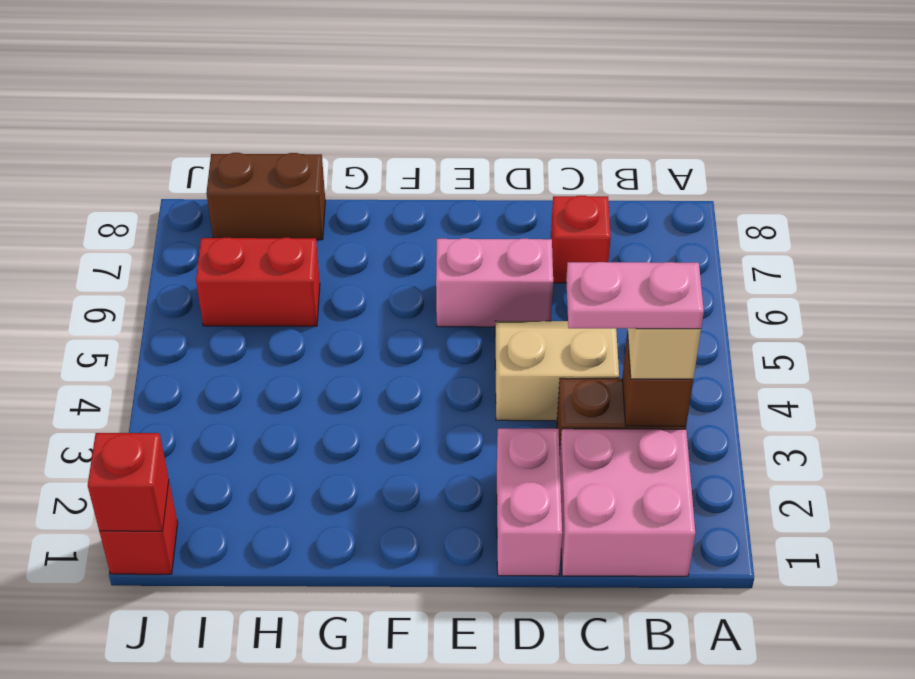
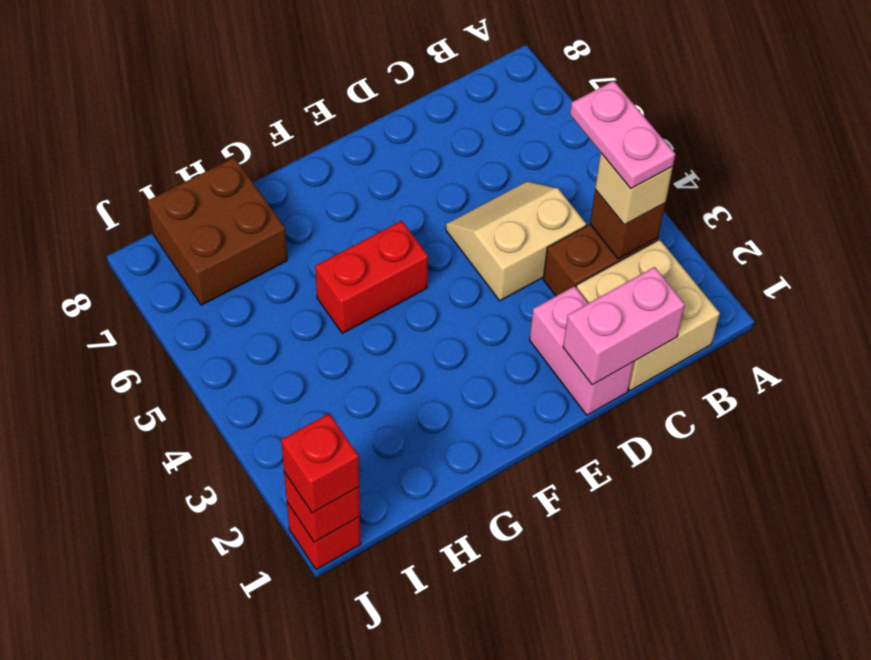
pink brick B1:C2 level 1 -> tan brick B1:C2 level 1
pink plate B3:C3 level 4 -> pink plate B3:B4 level 4
red brick C7 level 1 -> red brick J1 level 3
pink brick D6:E6 level 1 -> pink brick C1:D1 level 2
red brick H6:I6 level 1 -> red brick F5:G5 level 1
brown brick H8:I8 level 1 -> brown brick H7:I8 level 1

